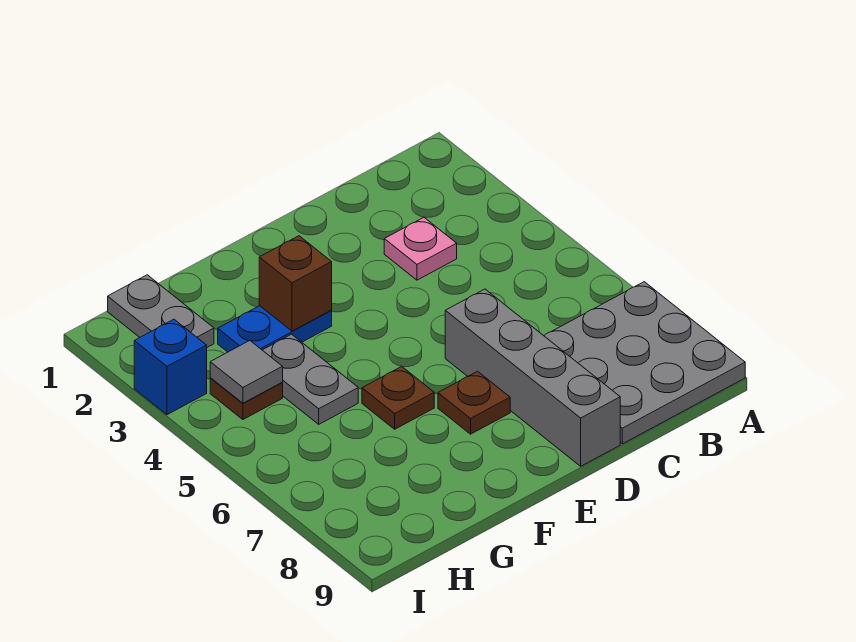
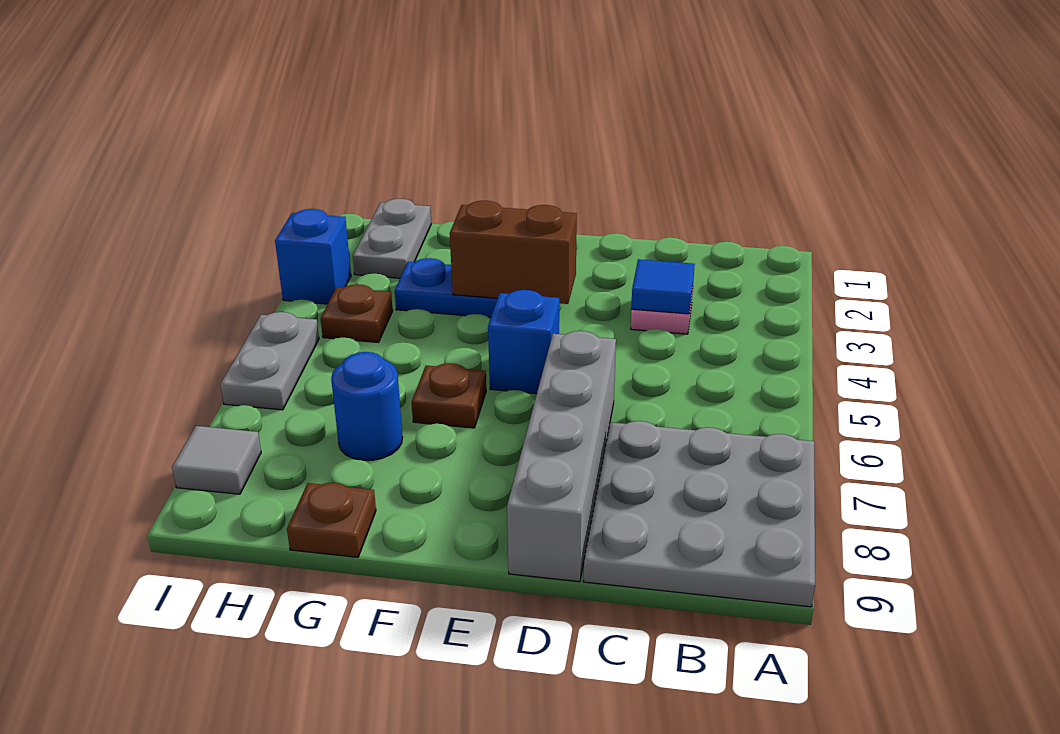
none -> blue tile C3 level 2
none -> blue brick E5 level 1
brown plate E7 level 1 -> brown plate G9 level 1
brown brick F3 level 2 -> brown brick E3:F3 level 2
grey plate G4:G5 level 1 -> grey plate I5:I6 level 1
none -> blue round brick G7 level 1
grey tile H4 level 2 -> grey tile I8 level 1

